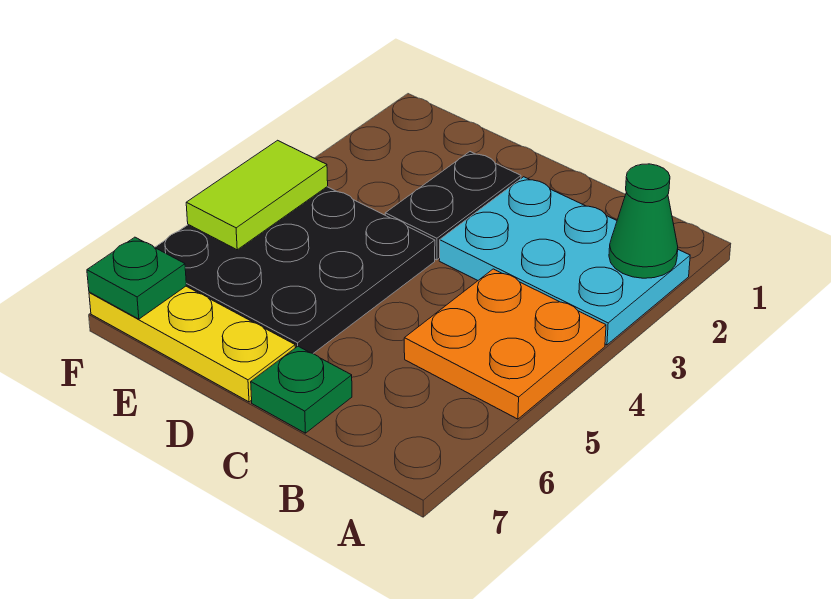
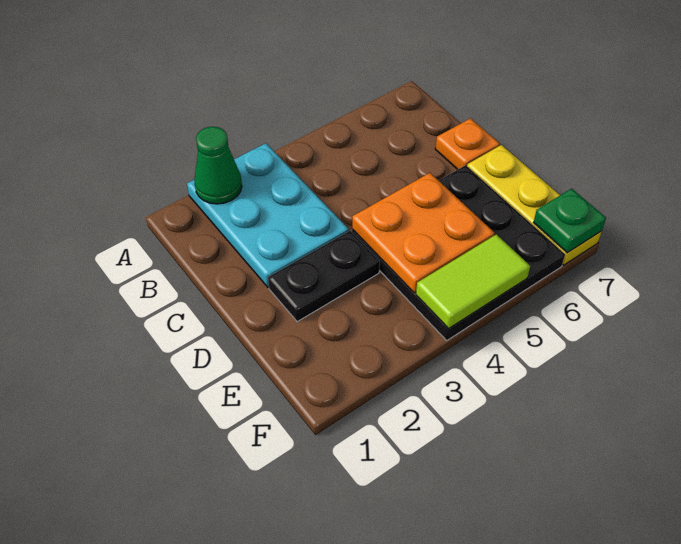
orange plate A4:B5 level 1 -> orange plate D4:E5 level 2
green plate C7 level 1 -> orange plate C7 level 1

